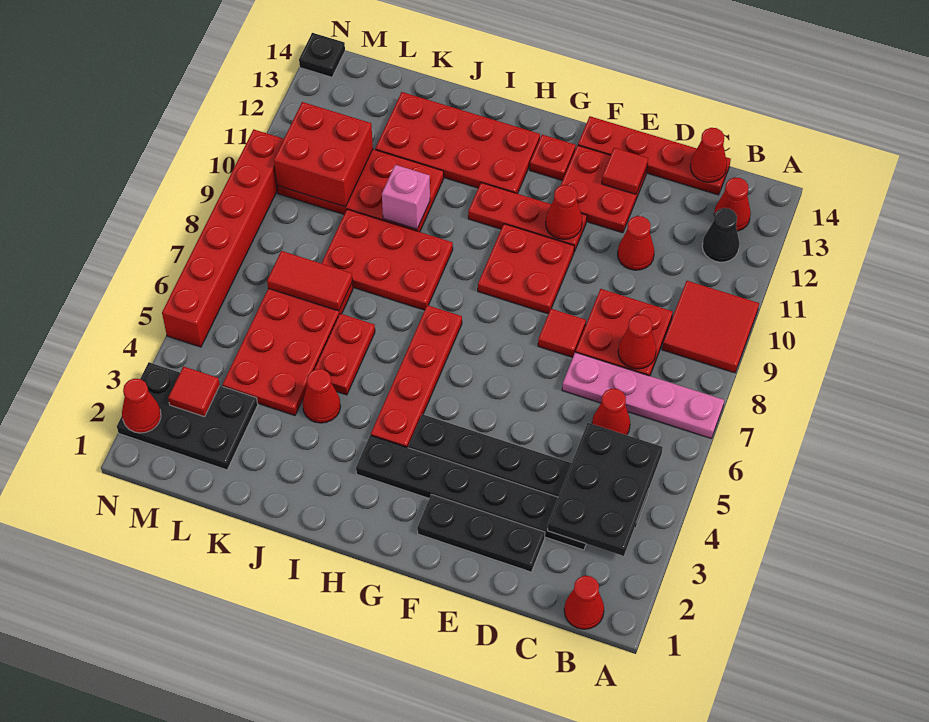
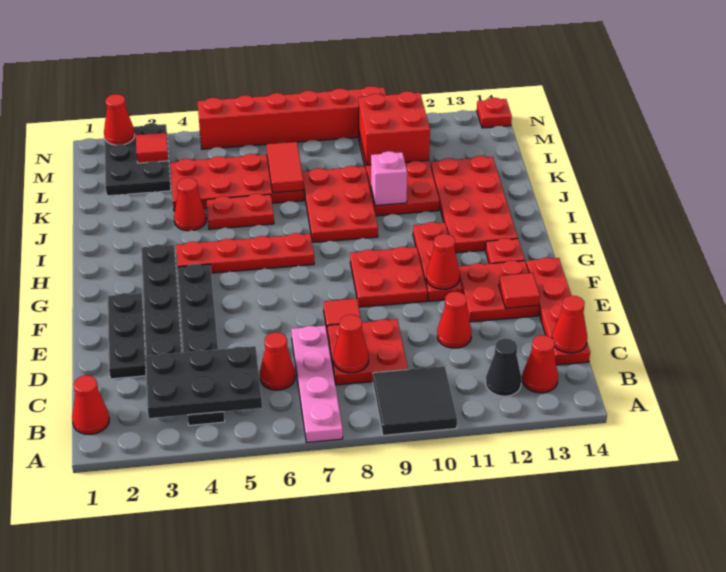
red tile A9:B10 level 1 -> black tile A9:B10 level 1
black plate N14 level 1 -> red plate N14 level 1

